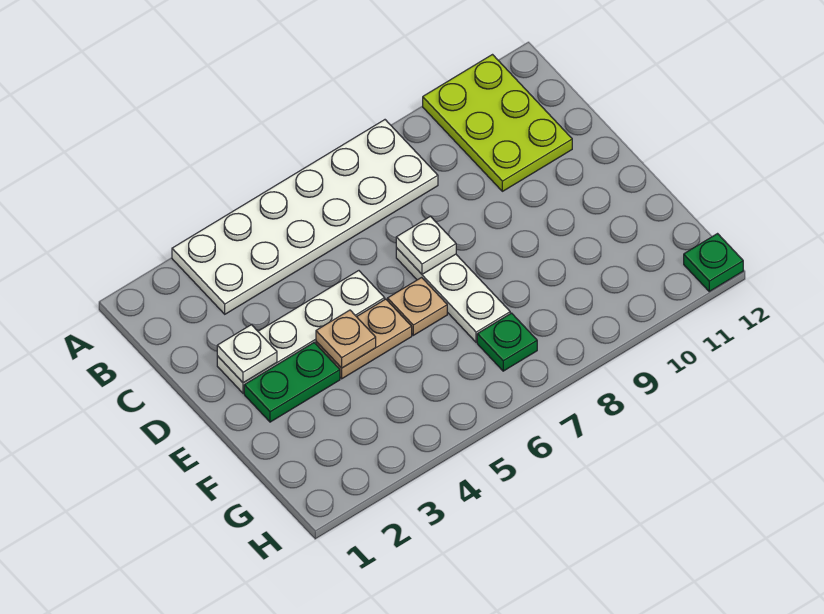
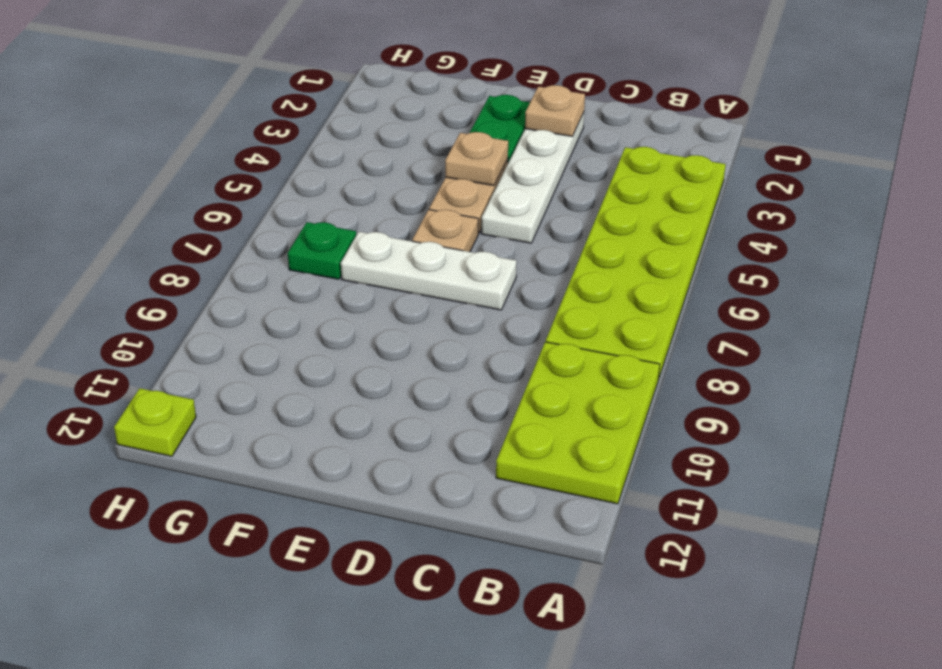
white plate A3:B8 level 1 -> lime plate A3:B8 level 1
lime plate A10:C11 level 1 -> lime plate A9:B11 level 1
white plate D2 level 2 -> tan plate D2 level 2
white plate D7 level 2 -> none
green plate H12 level 1 -> lime plate H12 level 1

